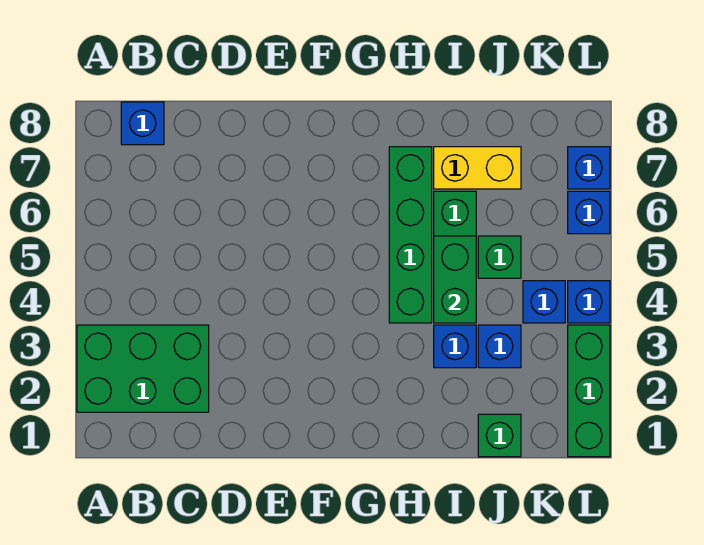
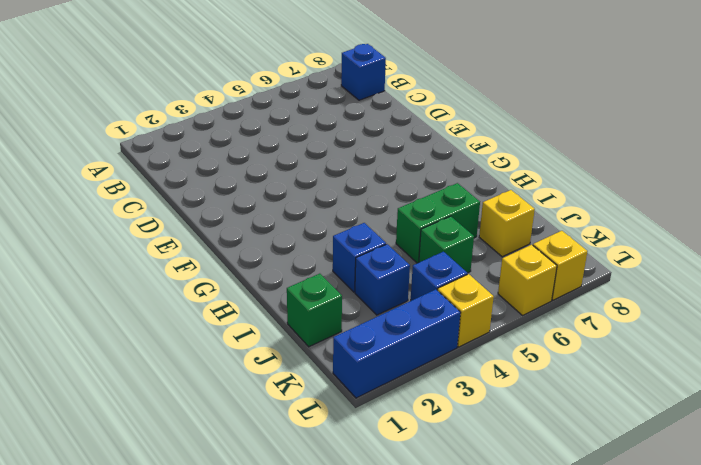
green brick A2:C3 level 1 -> none
green brick H4:H7 level 1 -> none
green brick I4:I5 level 2 -> none
yellow brick I7:J7 level 1 -> yellow brick J7 level 1
green brick L1:L3 level 1 -> blue brick L1:L3 level 1
blue brick L4 level 1 -> yellow brick L4 level 1
blue brick L6 level 1 -> yellow brick L6 level 1
blue brick L7 level 1 -> yellow brick L7 level 1

